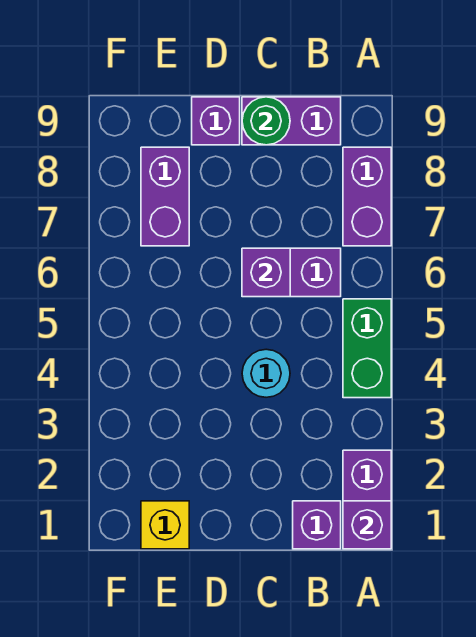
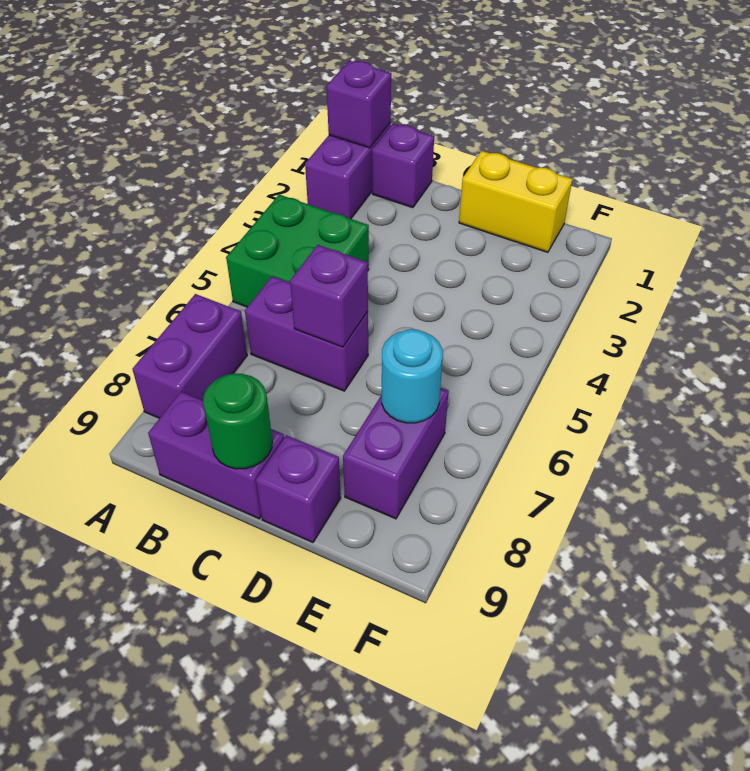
green brick A4:A5 level 1 -> green brick A4:B5 level 1
cyan round brick C4 level 1 -> cyan round brick E7 level 2
yellow brick E1 level 1 -> yellow brick D1:E1 level 1

